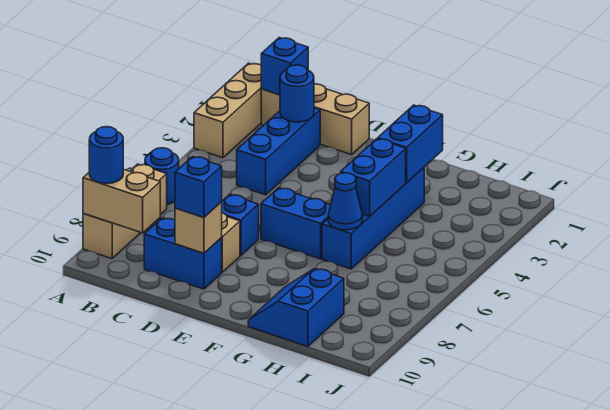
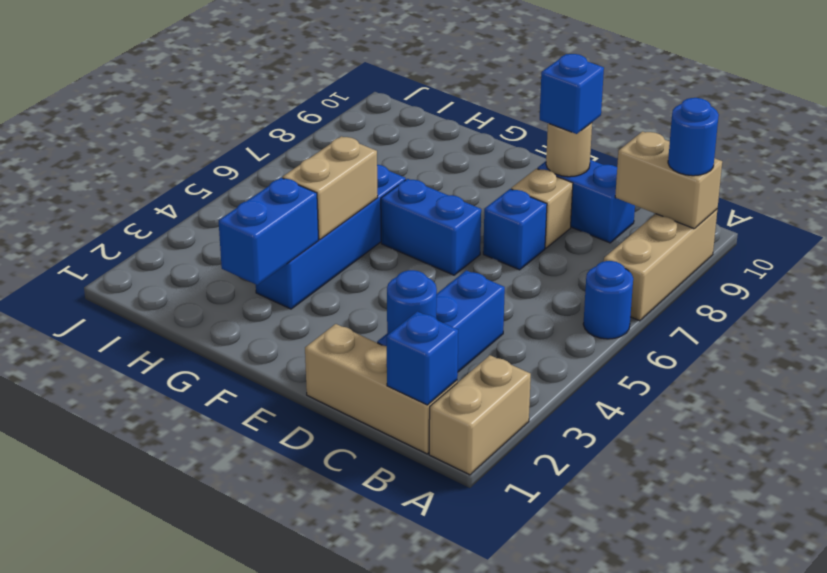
tan brick A1:A3 level 1 -> tan brick A1:A2 level 1
tan brick D9 level 2 -> tan round brick D9 level 2
blue brick G4:G5 level 2 -> tan brick G4:G5 level 2
blue cone G6 level 2 -> none
blue slope G9:H10 level 1 top H -> none

